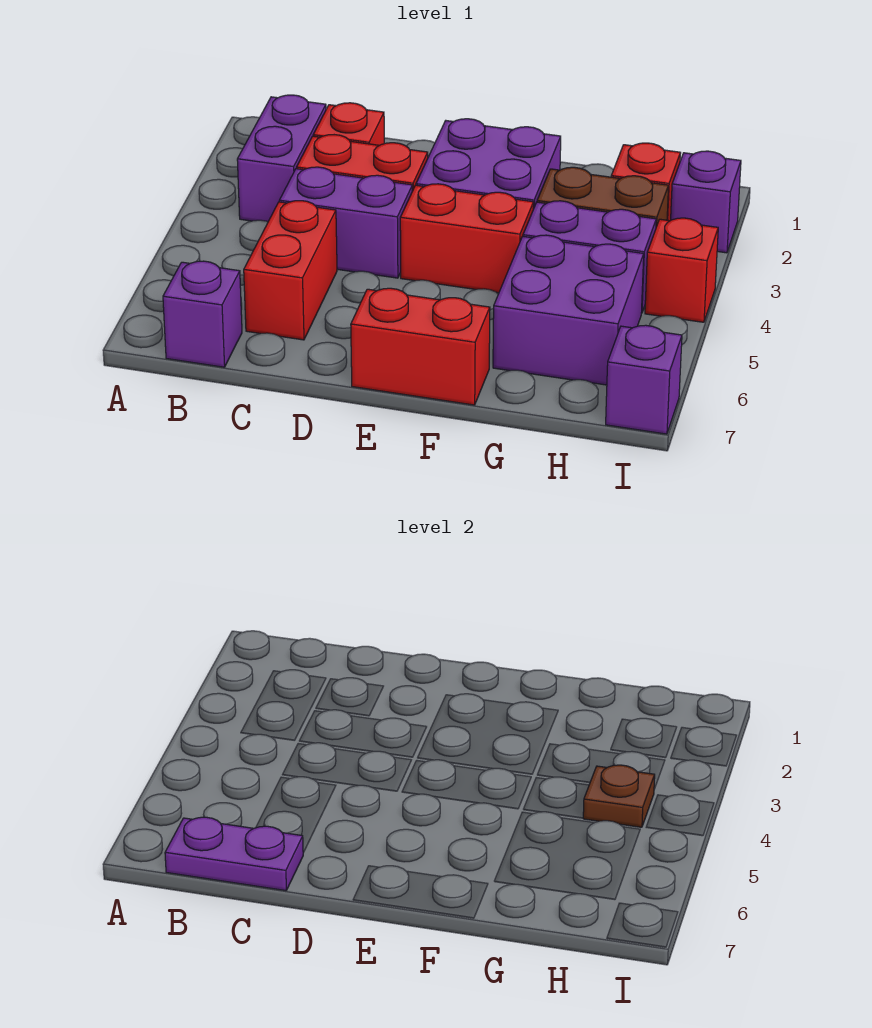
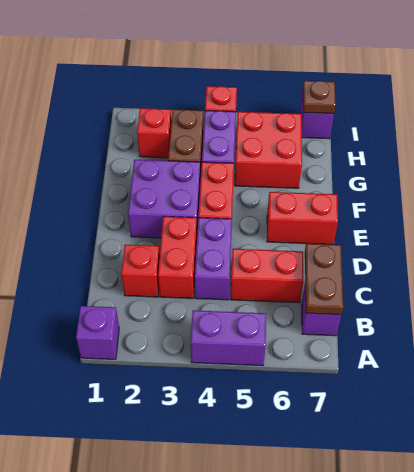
purple brick B2:B3 level 1 -> purple brick A4:A5 level 1
purple plate B7:C7 level 2 -> brown plate B7:C7 level 2
red brick E7:F7 level 1 -> red brick E6:E7 level 1
purple brick G5:H6 level 1 -> red brick G5:H6 level 1
brown plate H4 level 2 -> brown plate I7 level 2
purple brick I2 level 1 -> purple brick A1 level 1

